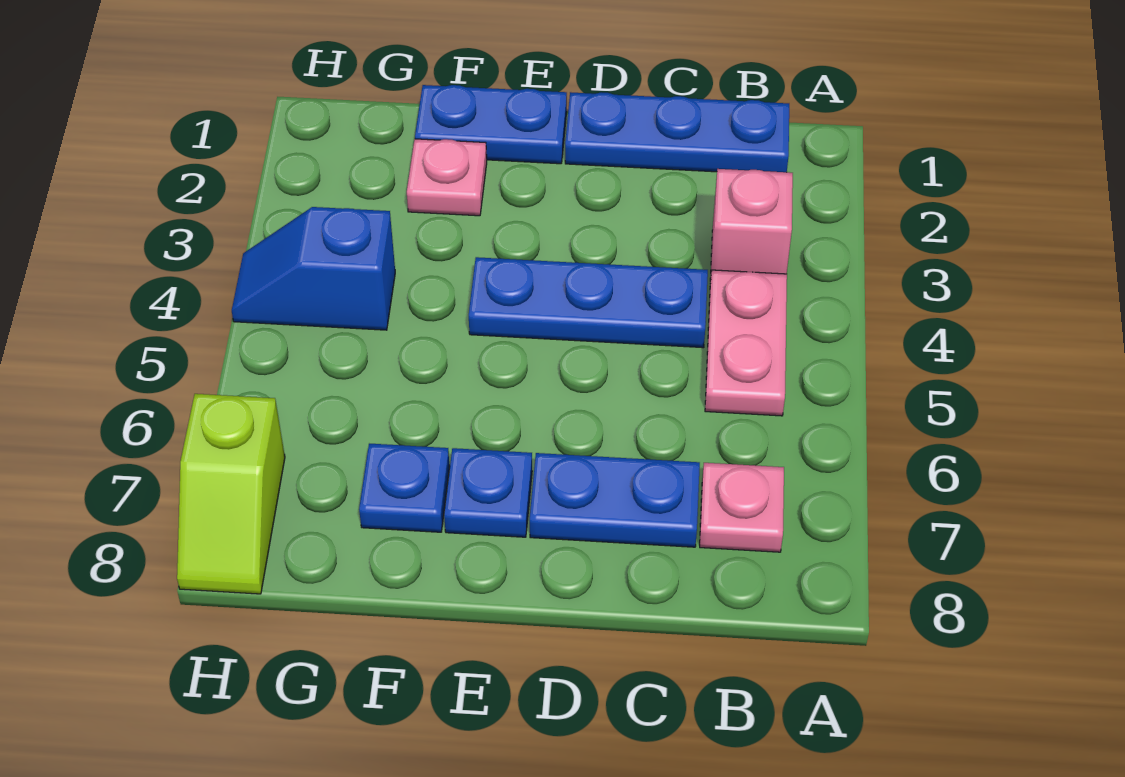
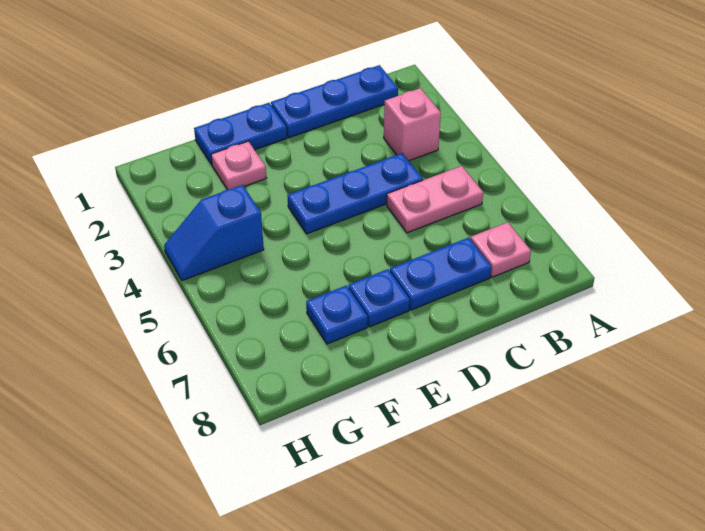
pink plate B4:B5 level 1 -> pink plate B5:C5 level 1
lime slope H7:H8 level 1 top 7 -> none

